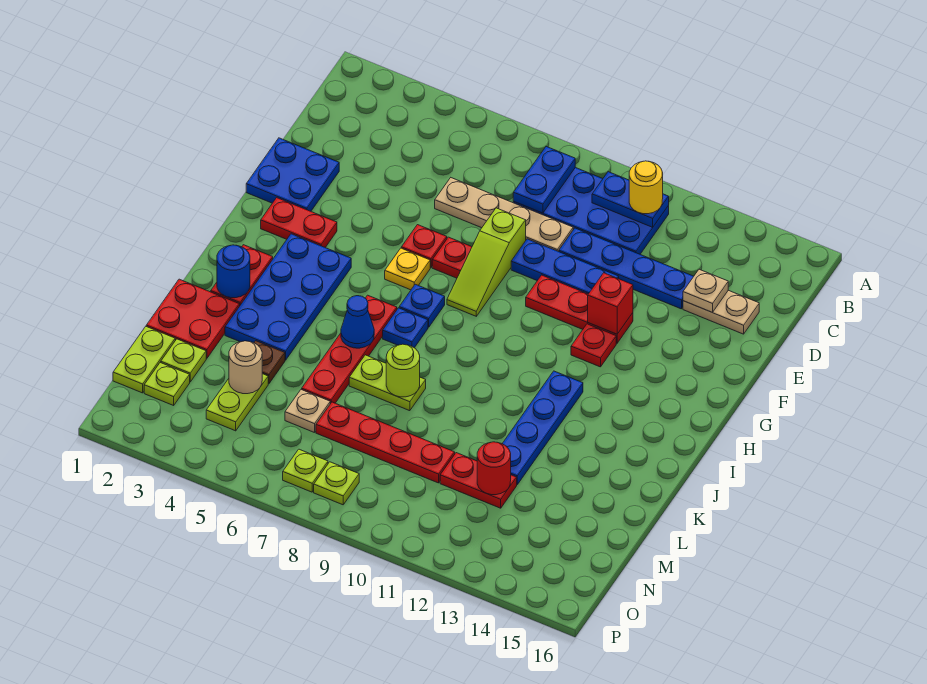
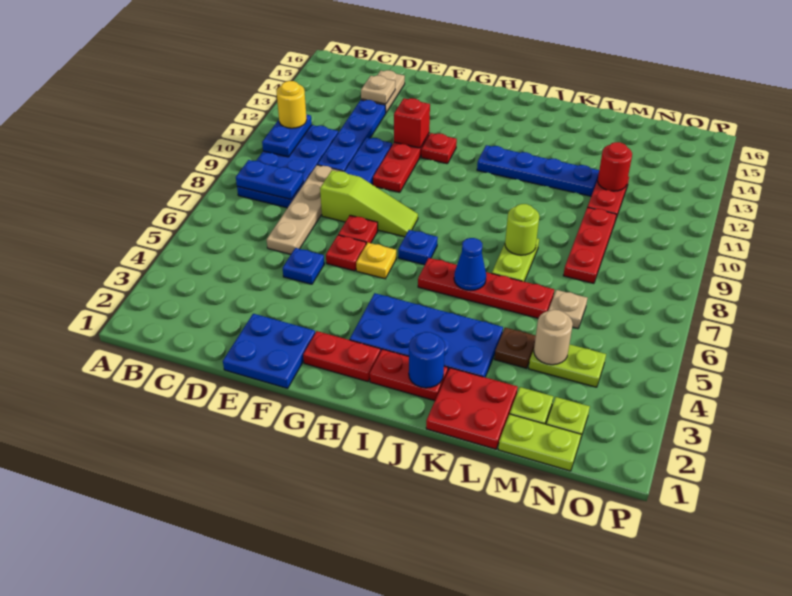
red plate G2:G3 level 1 -> red plate G2:H2 level 1
blue plate I7 level 1 -> blue plate E5 level 1
red plate M7:M10 level 1 -> red plate M8:M10 level 1
lime plate O7 level 1 -> none
lime plate O8 level 1 -> none

